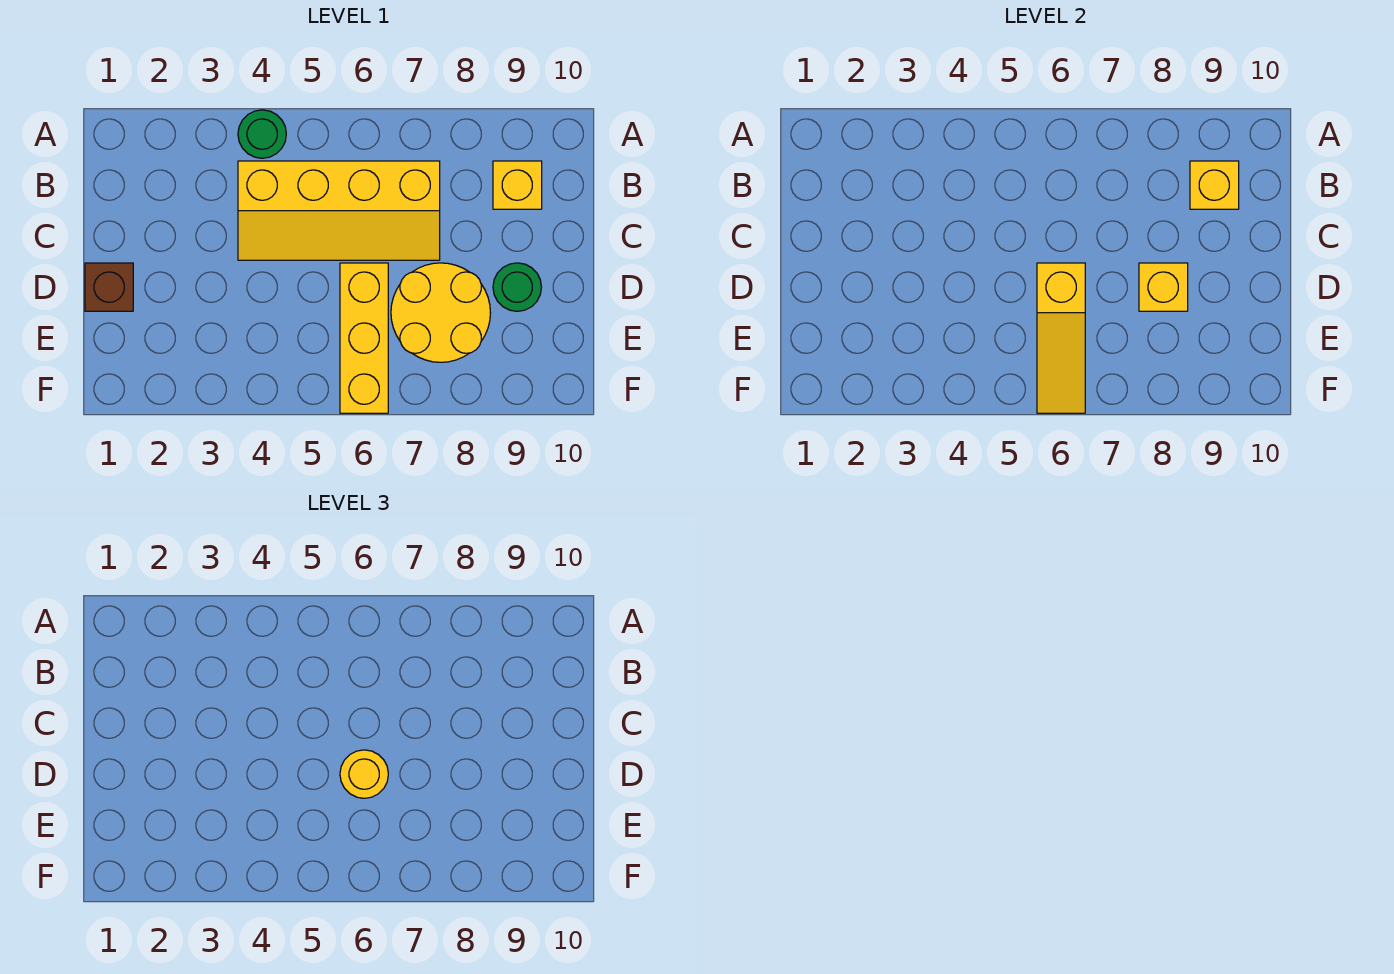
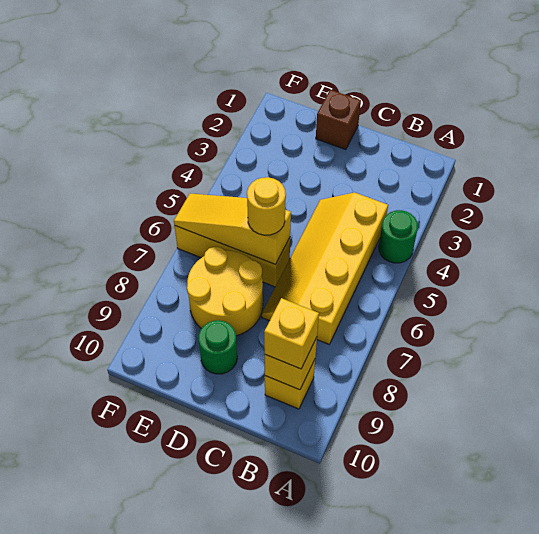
yellow brick D8 level 2 -> yellow brick B9 level 3

